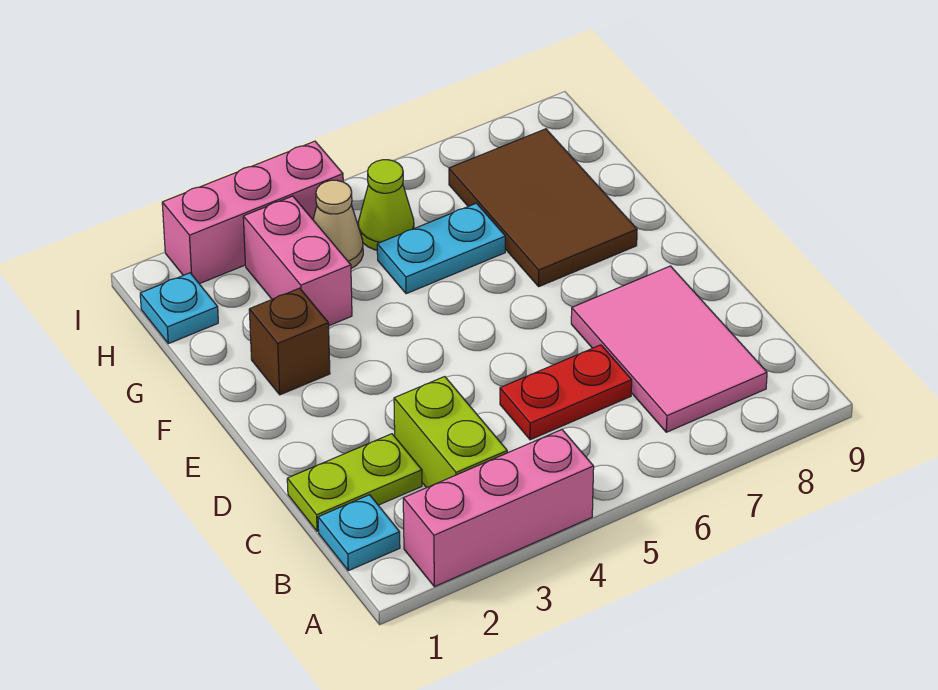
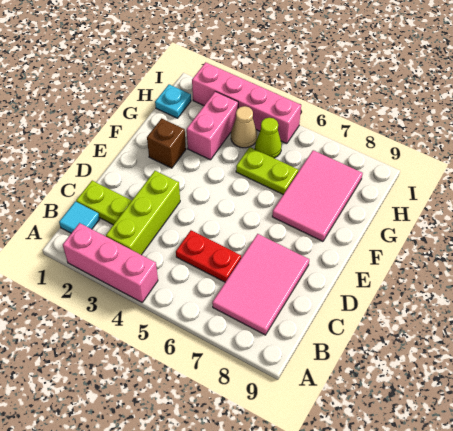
cyan plate B1 level 1 -> cyan tile B1 level 1
lime brick B3:C3 level 1 -> lime brick B3:D3 level 1
brown tile F7:H8 level 1 -> pink tile F7:H8 level 1
cyan plate G5:G6 level 1 -> lime plate G5:G6 level 1
pink brick I2:I4 level 1 -> pink brick I2:I5 level 1

